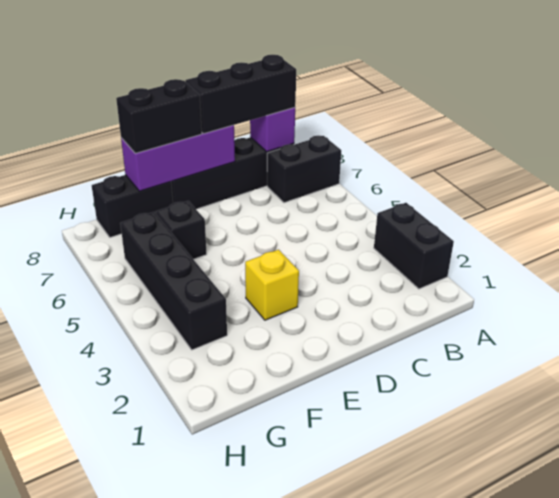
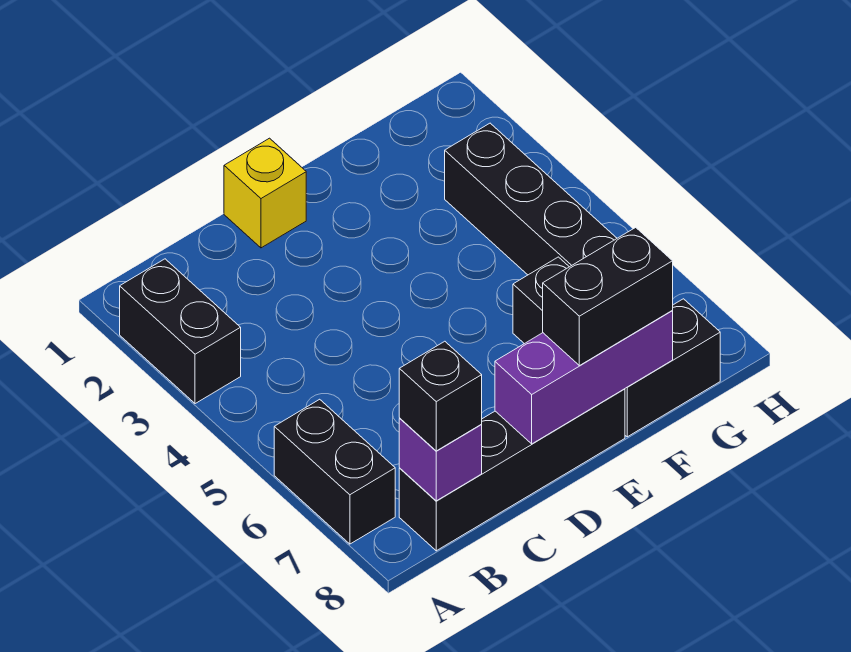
black brick A7:B7 level 1 -> black brick A6:A7 level 1
black brick B8:D8 level 3 -> black brick B8 level 3
yellow brick E3 level 1 -> yellow brick D1 level 1

